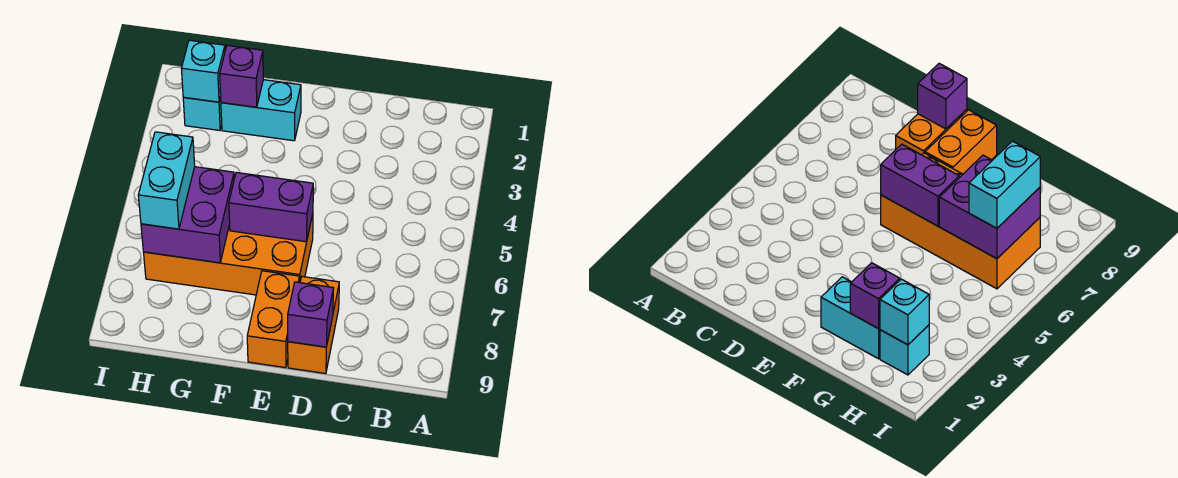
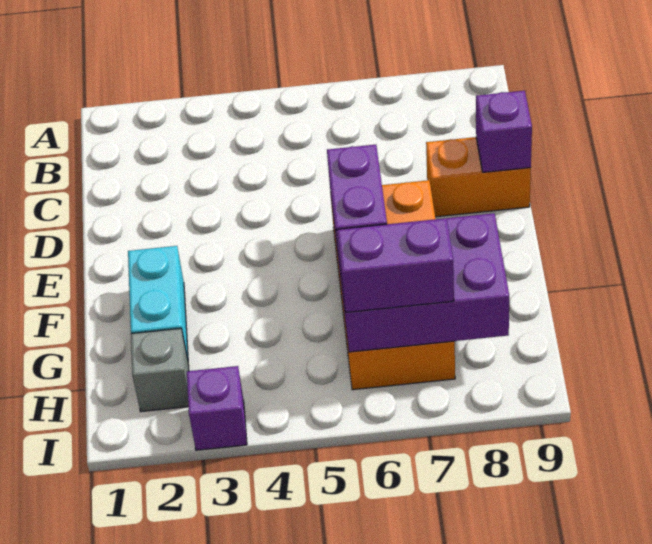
orange brick E8:E9 level 1 -> none
purple brick G2 level 2 -> purple brick I3 level 1
purple brick G6:H7 level 2 -> purple brick G6:H8 level 2
cyan brick H2 level 1 -> grey brick H2 level 1
cyan brick H2 level 2 -> none
cyan brick H6:H7 level 3 -> purple brick H6:H7 level 3

